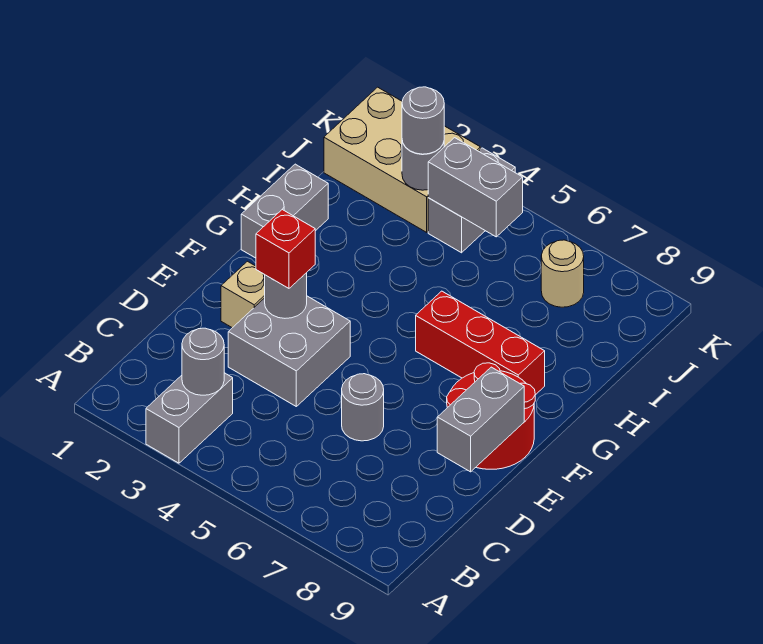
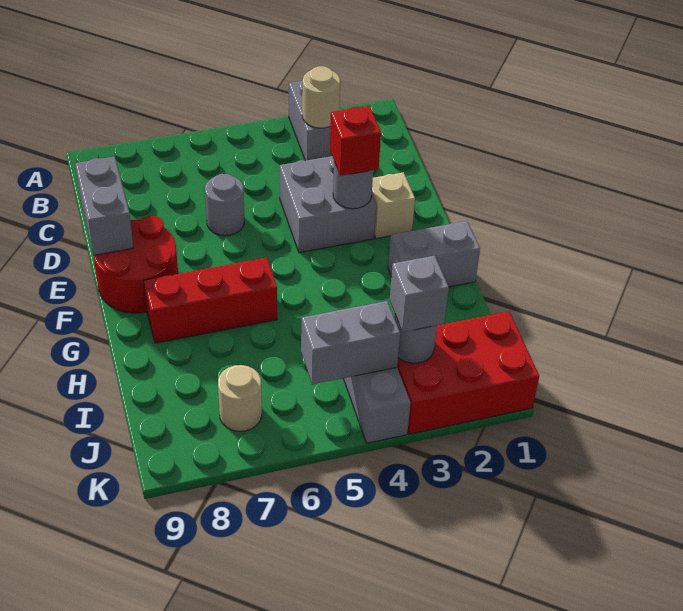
grey round brick B3 level 2 -> tan round brick B3 level 2
grey brick G1:H1 level 1 -> grey brick G1:G2 level 1
tan brick J1:K3 level 1 -> red brick J1:K3 level 1
grey round brick J3 level 3 -> grey brick J3 level 3

